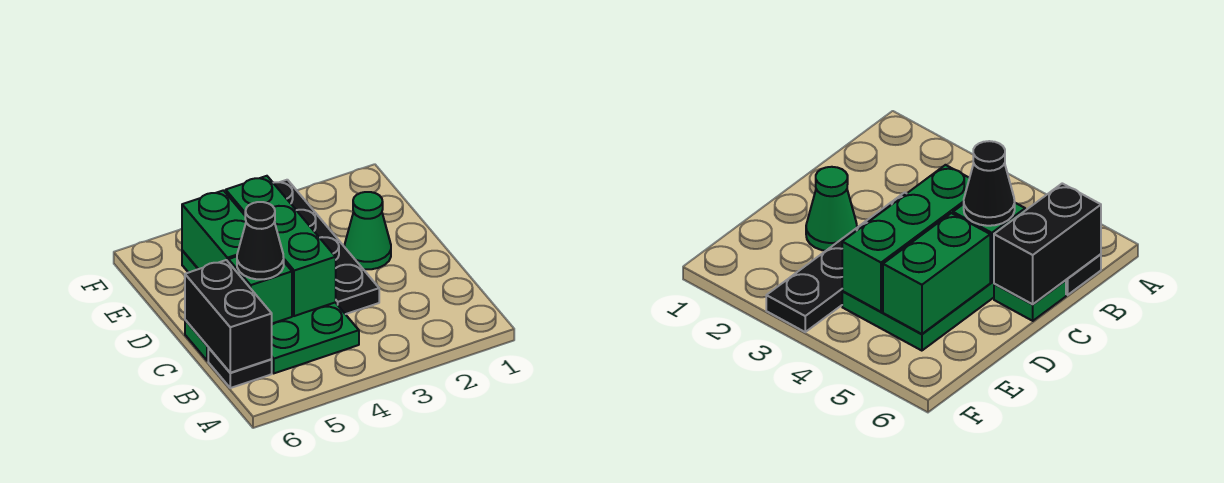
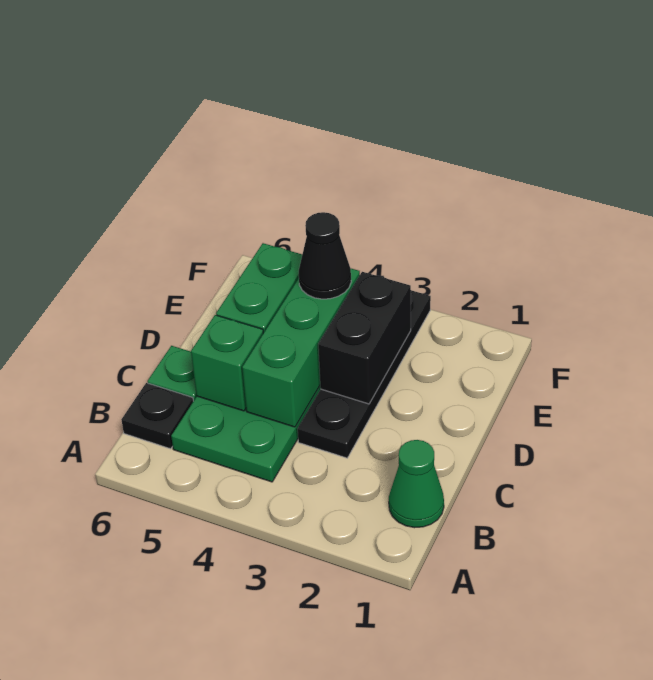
black brick B6:C6 level 2 -> black brick D3:E3 level 2
black cone C5 level 3 -> black cone E4 level 3
green cone D2 level 1 -> green cone B1 level 1

